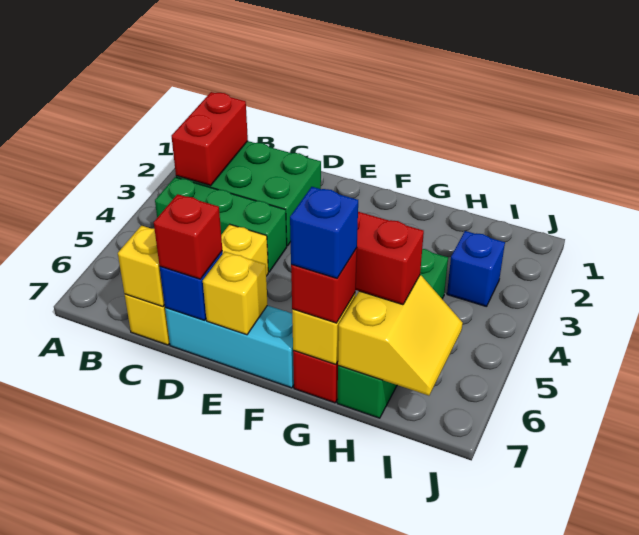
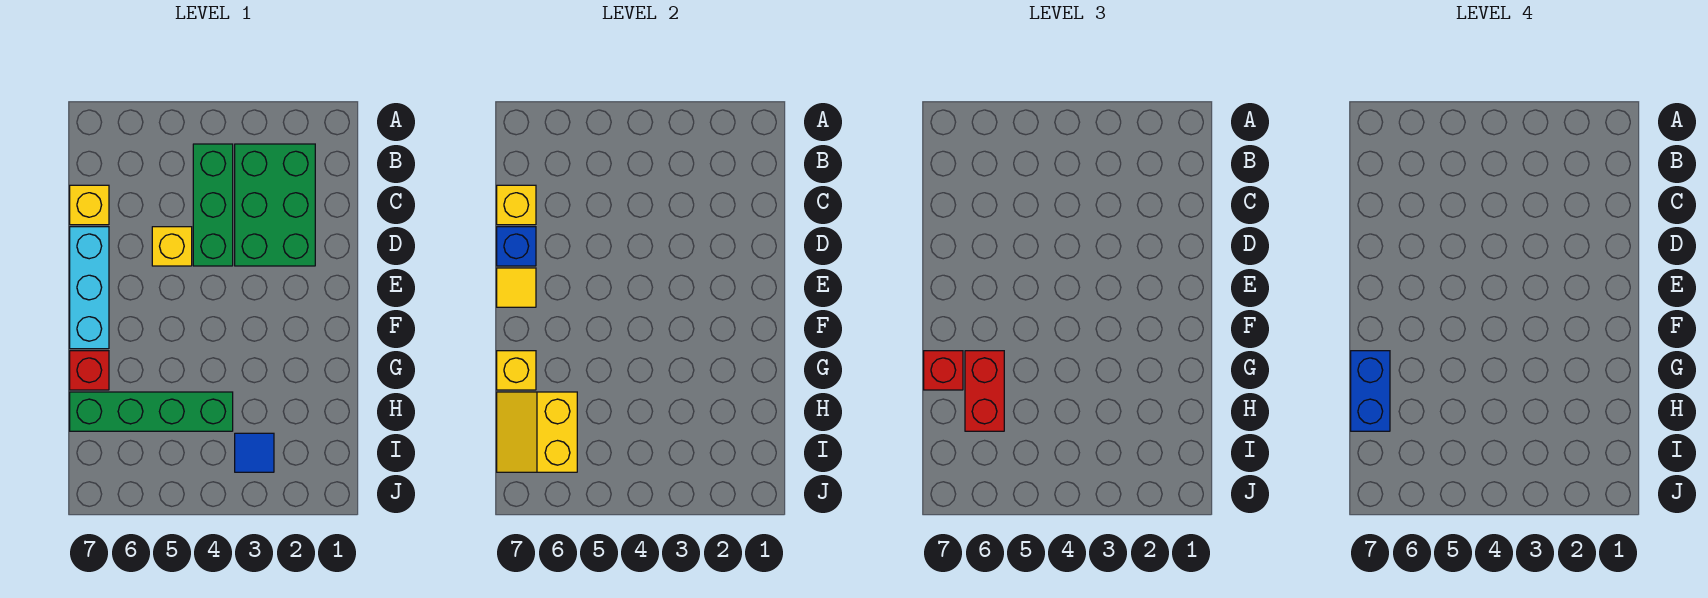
red brick B2:B3 level 2 -> none
red brick D7 level 3 -> none
yellow brick E7 level 2 -> yellow tile E7 level 2
blue brick G7 level 4 -> blue brick G7:H7 level 4
yellow slope H6:I7 level 2 top H -> yellow slope H6:I7 level 2 top 6
blue brick I3 level 1 -> blue tile I3 level 1

